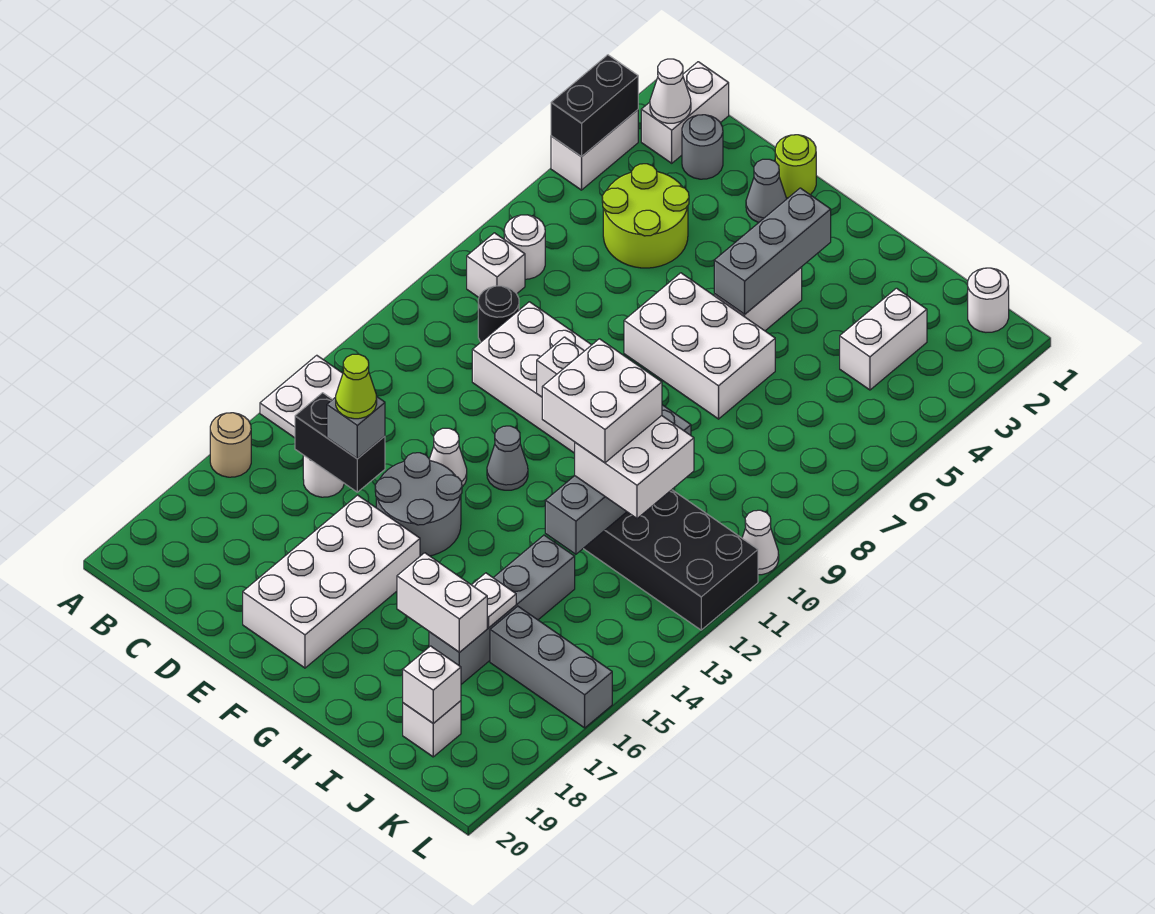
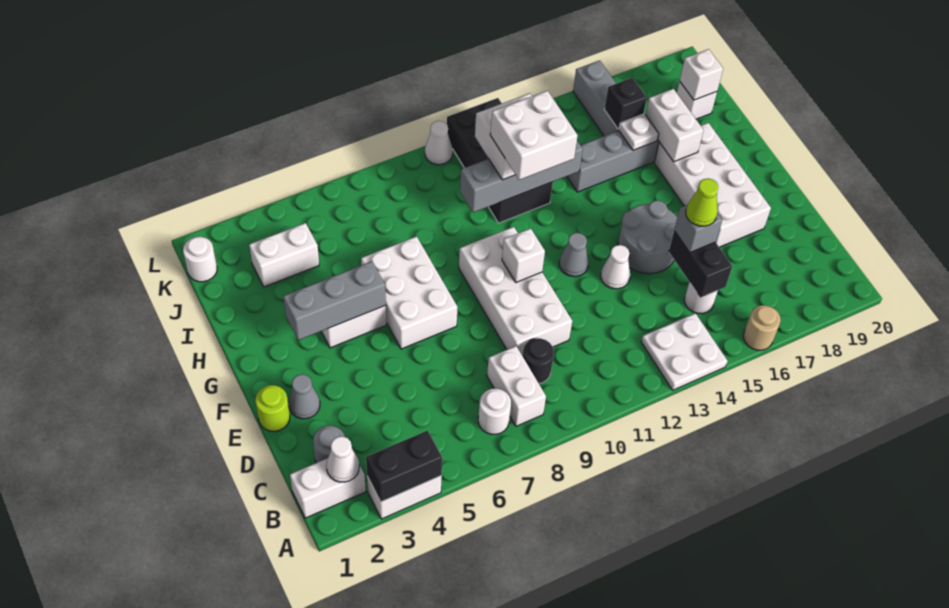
white brick B8 level 1 -> white brick B8:C8 level 1
lime round brick C4:D5 level 1 -> none
white brick E16:F19 level 1 -> white brick E17:H18 level 1
none -> black brick J16 level 2

